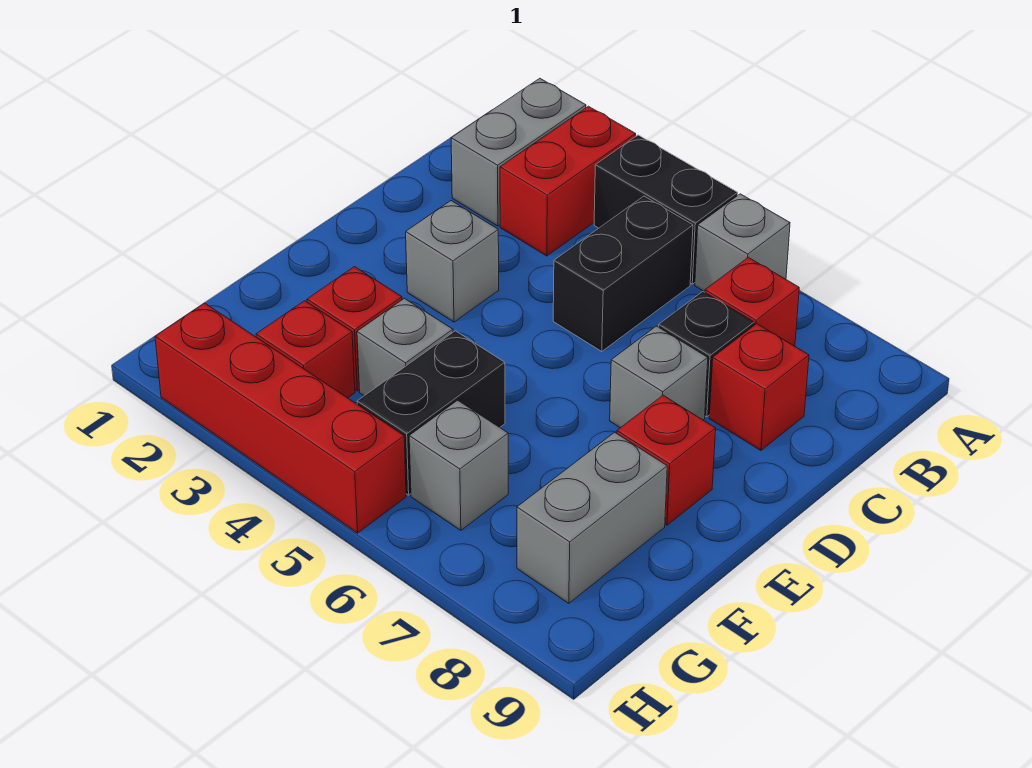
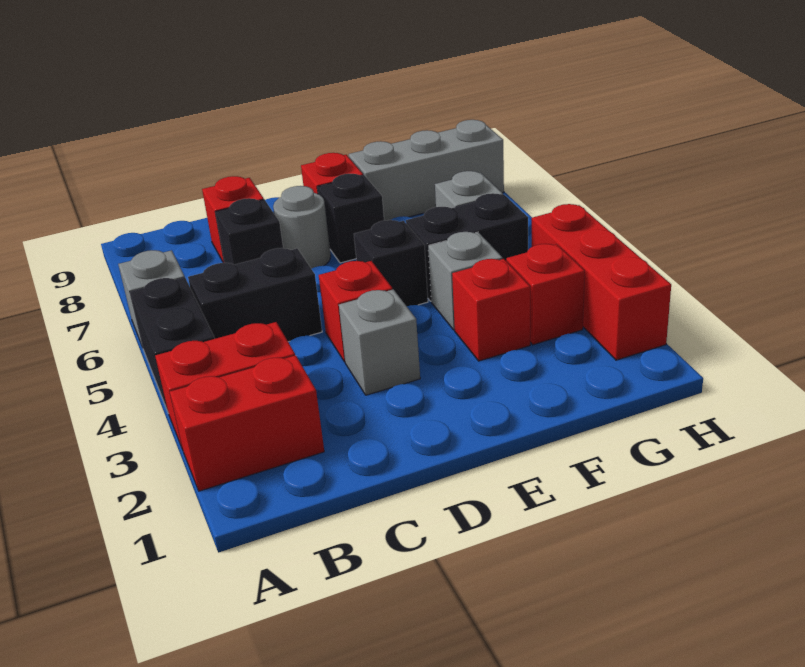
grey brick A2:B2 level 1 -> red brick A2:B2 level 1
red brick B7 level 1 -> red brick D4 level 1
grey brick D7 level 1 -> grey round brick D7 level 1
none -> black brick E5 level 1
none -> black brick E7 level 1
grey brick F8:G8 level 1 -> grey brick F8:H8 level 1
red brick H2:H5 level 1 -> red brick H2:H4 level 1

